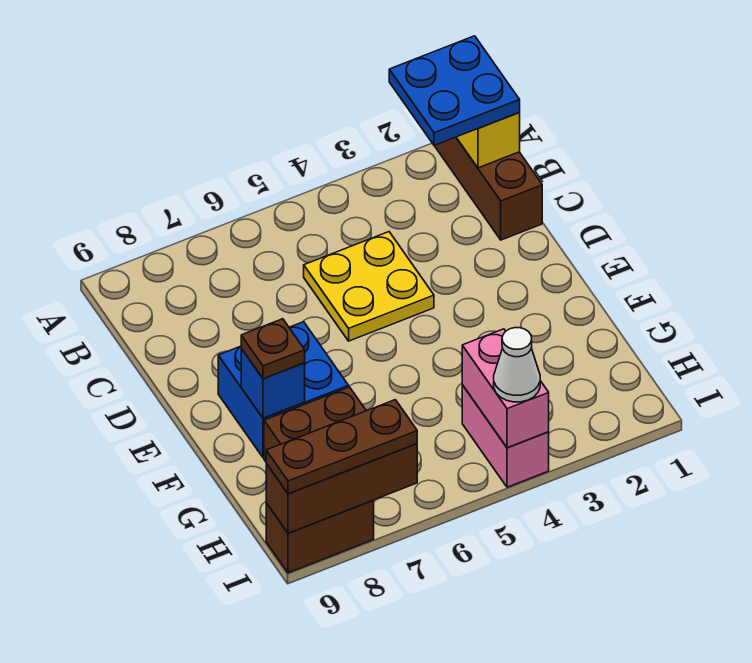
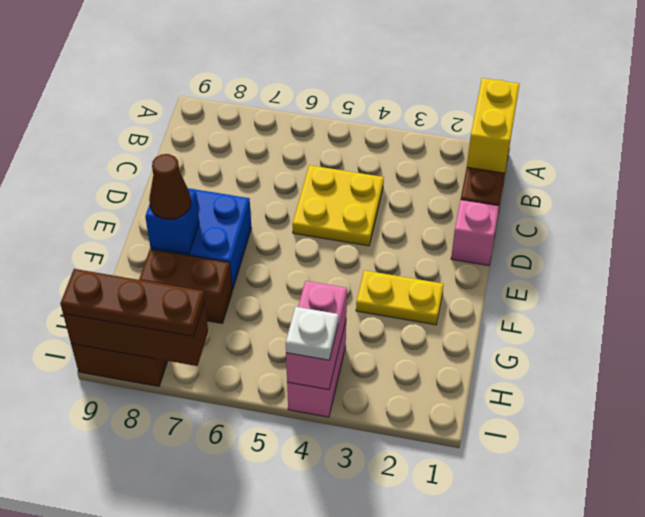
blue plate A1:B2 level 3 -> none
none -> pink brick D1 level 1
none -> yellow plate F2:F3 level 1
brown plate F8 level 3 -> brown cone F8 level 3
white cone I4 level 3 -> white plate I4 level 3

